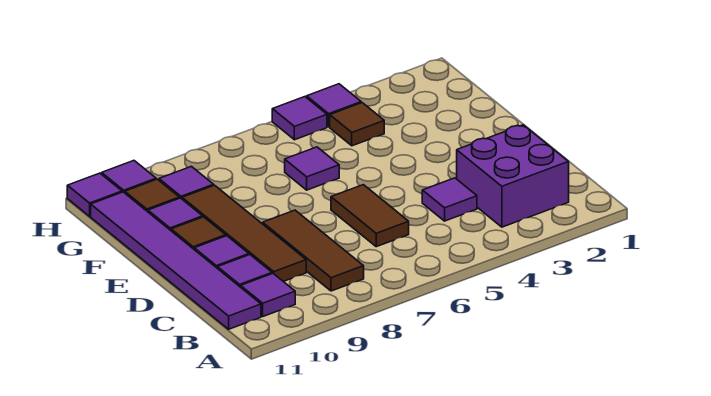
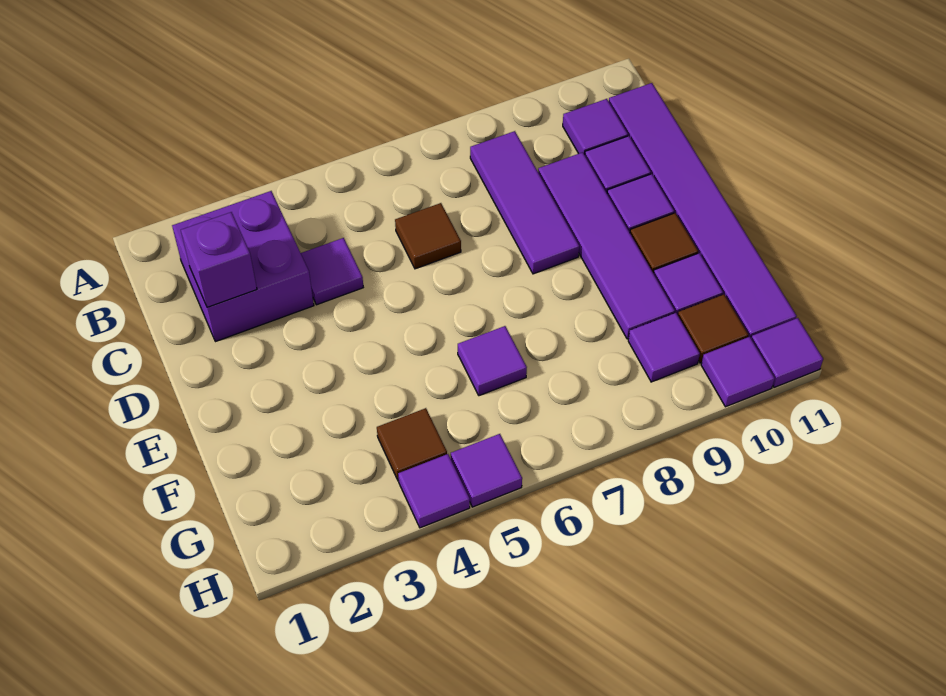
brown tile B8:D8 level 1 -> purple tile B8:D8 level 1
none -> purple brick C2 level 2
brown tile C6:D6 level 1 -> brown tile C6 level 1
brown tile C9:F9 level 1 -> purple tile C9:F9 level 1

